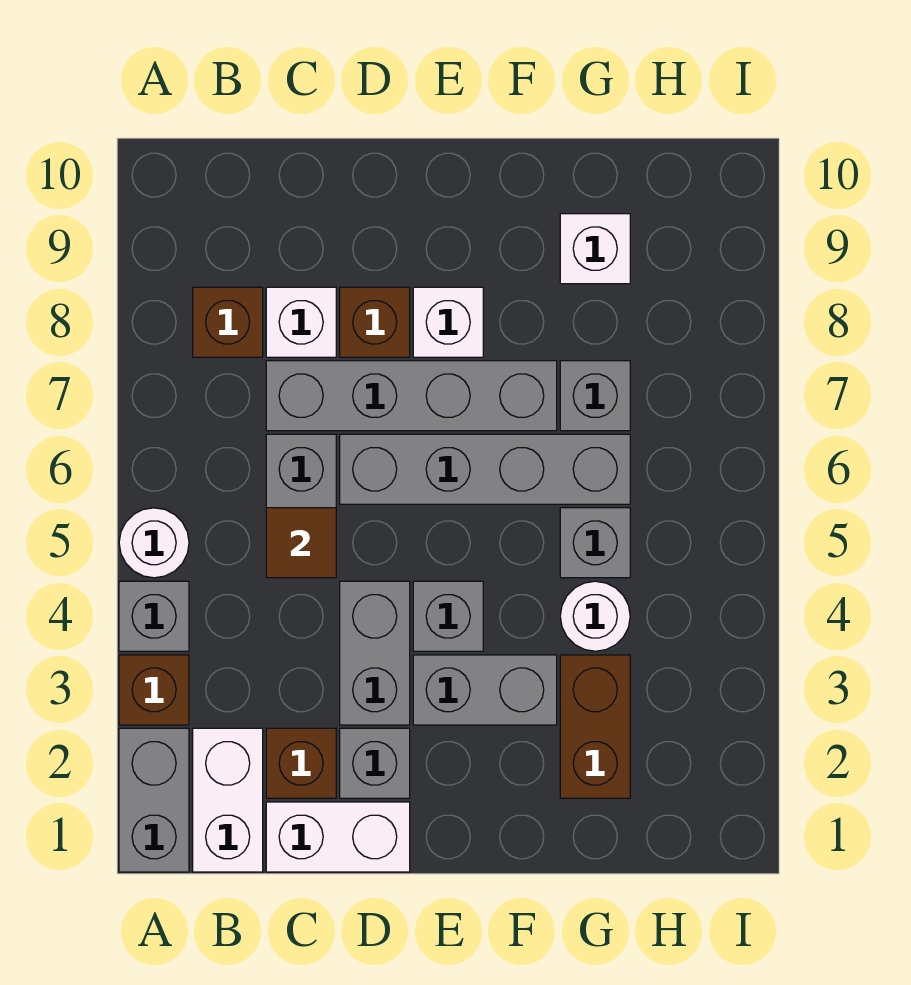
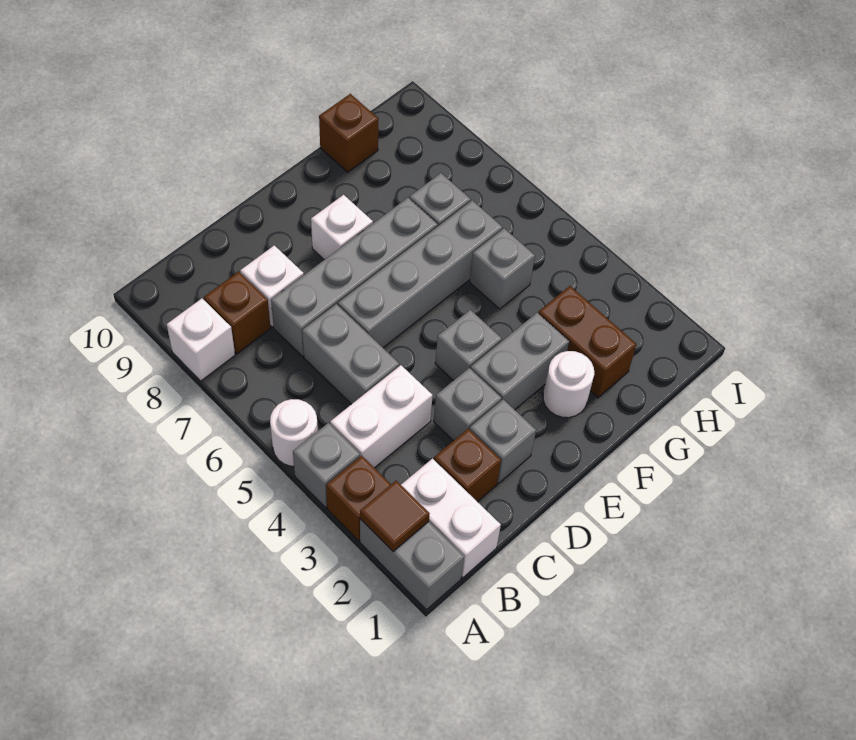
white brick C1:D1 level 1 -> white brick B4:C4 level 1
brown tile C5 level 2 -> brown tile A2 level 2
grey brick D3:D4 level 1 -> grey brick D3 level 1
brown brick D8 level 1 -> brown brick G10 level 1
white round brick G4 level 1 -> white round brick F2 level 1
white brick G9 level 1 -> white brick A8 level 1

